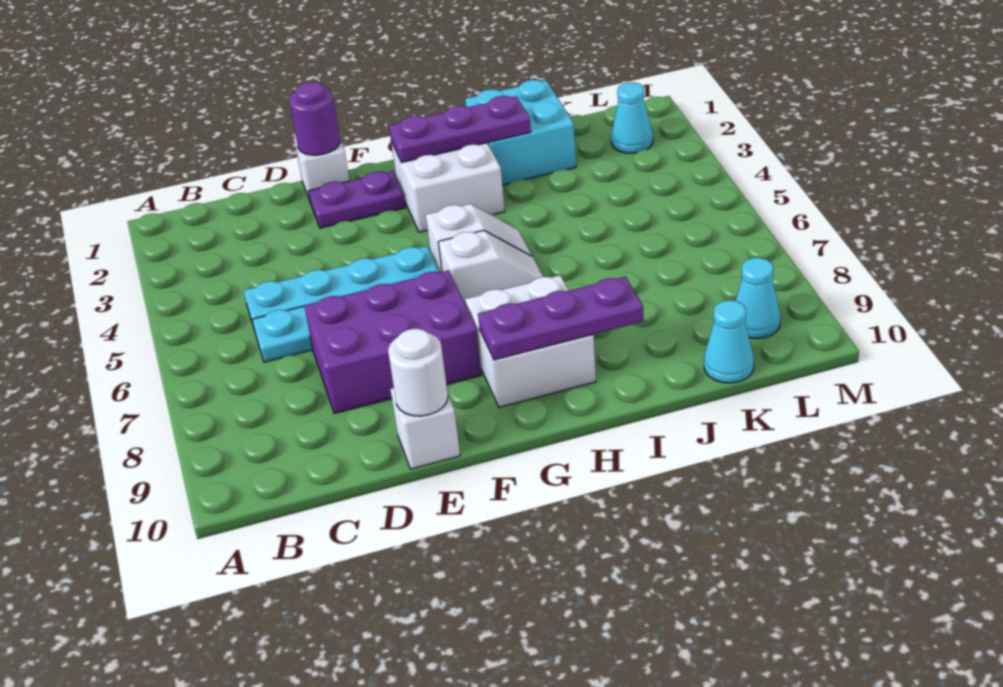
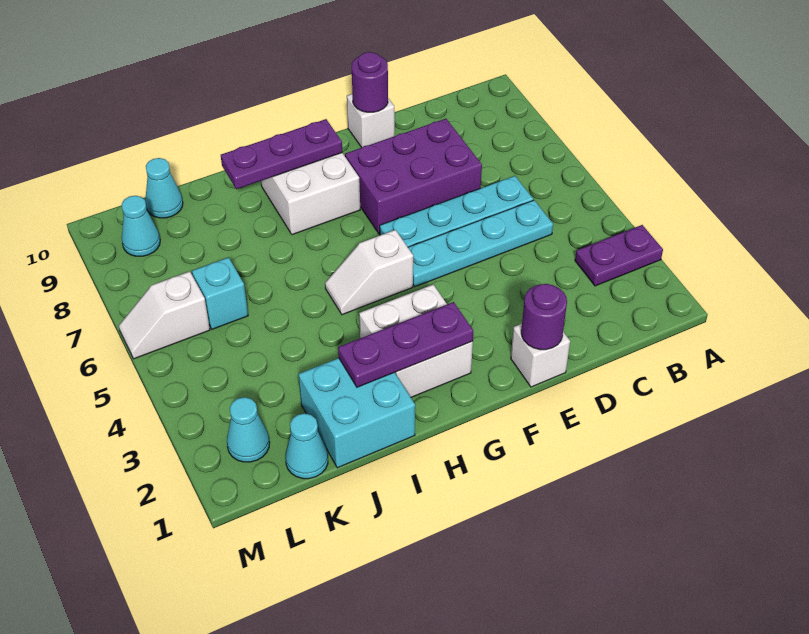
purple plate E2:F2 level 1 -> purple plate A3:B3 level 1
white round brick E10 level 2 -> purple round brick E10 level 2
white slope G6:H6 level 1 top G -> white slope L6:M6 level 1 top L
none -> cyan cone K1 level 1
none -> cyan brick K6 level 1

